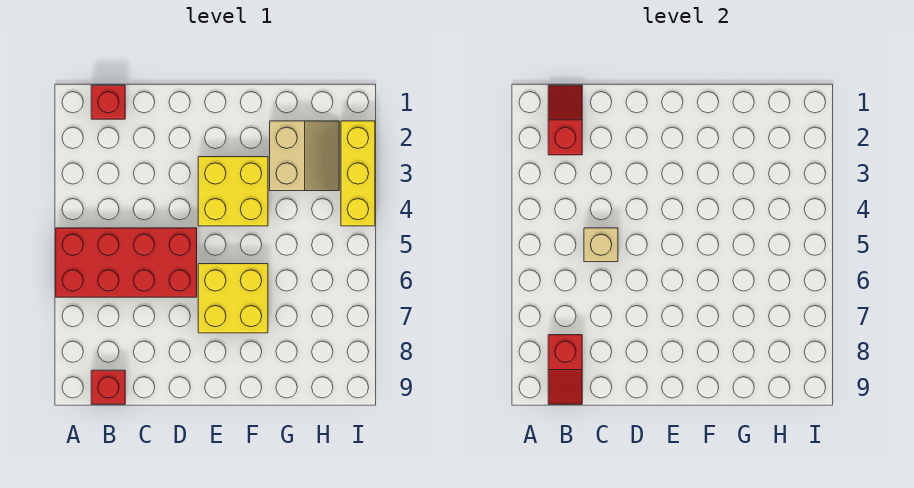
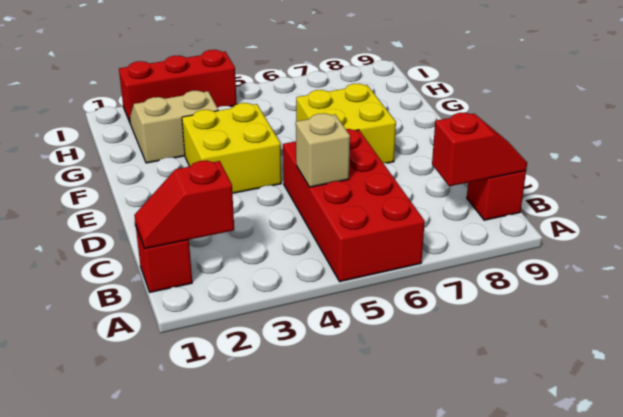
yellow brick I2:I4 level 1 -> red brick I2:I4 level 1

